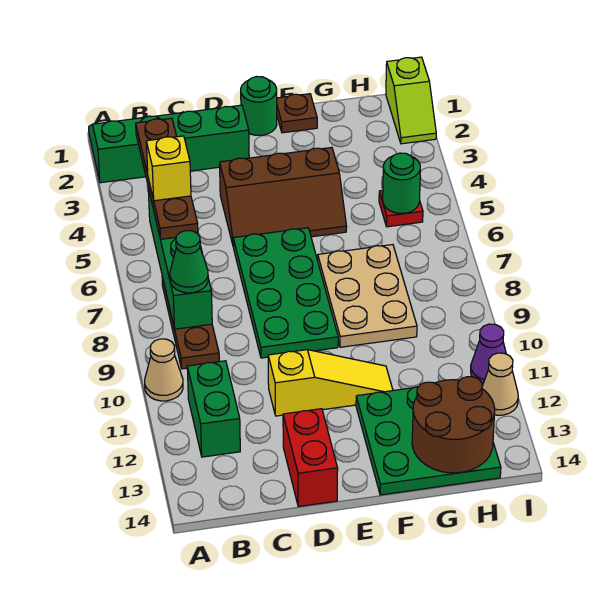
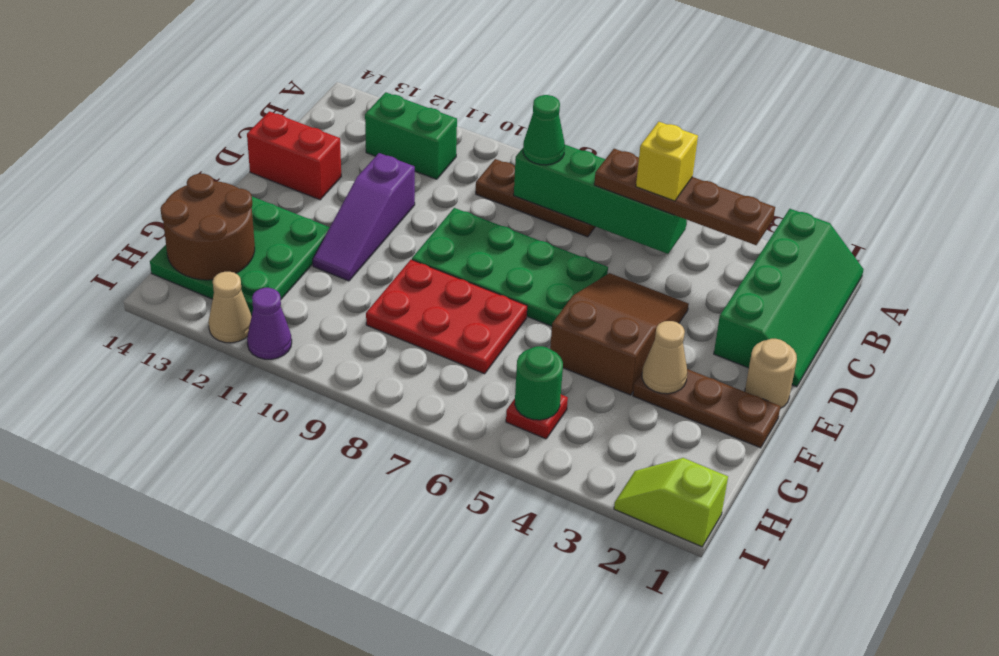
tan cone A10 level 1 -> tan cone F3 level 2
brown slope D4:F5 level 1 top 4 -> brown slope D4:F5 level 1 top F
yellow slope D11:F11 level 1 top D -> purple slope D11:F11 level 1 top D
green round brick E1 level 1 -> tan round brick E1 level 1
brown plate F1 level 1 -> brown plate F1:F3 level 1
tan plate F7:G9 level 1 -> red plate F7:G9 level 1

